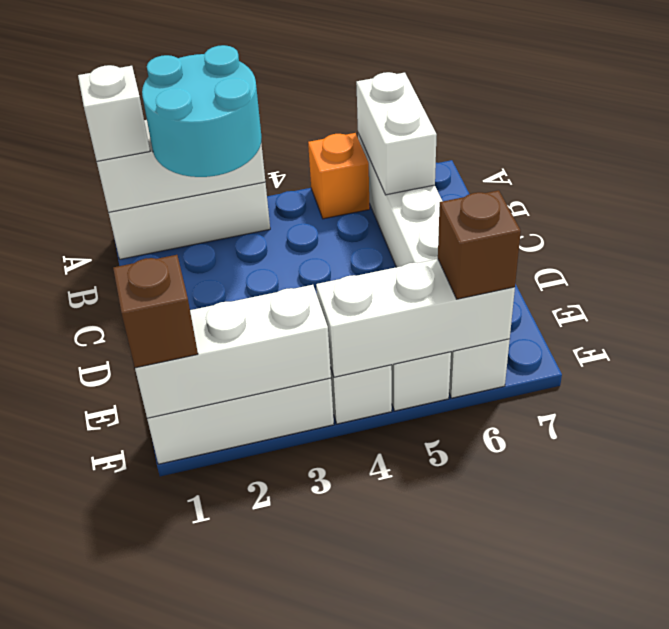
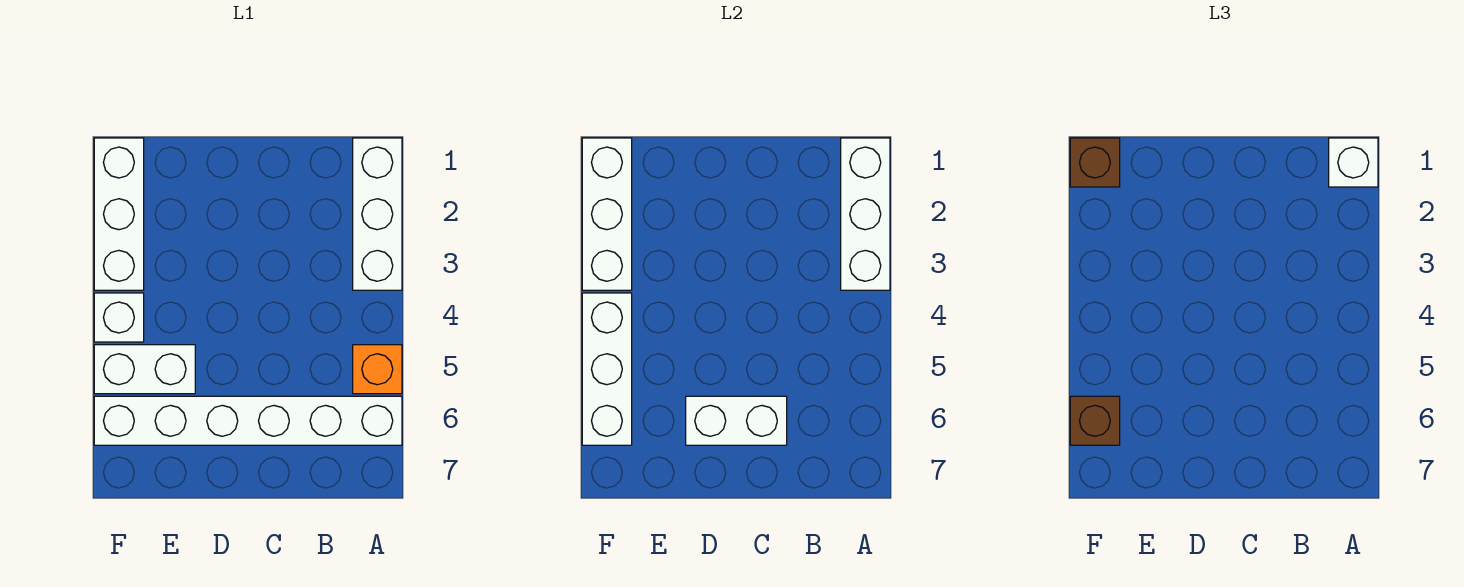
cyan round brick A2:B3 level 3 -> none
white brick A6:B6 level 2 -> white brick C6:D6 level 2

